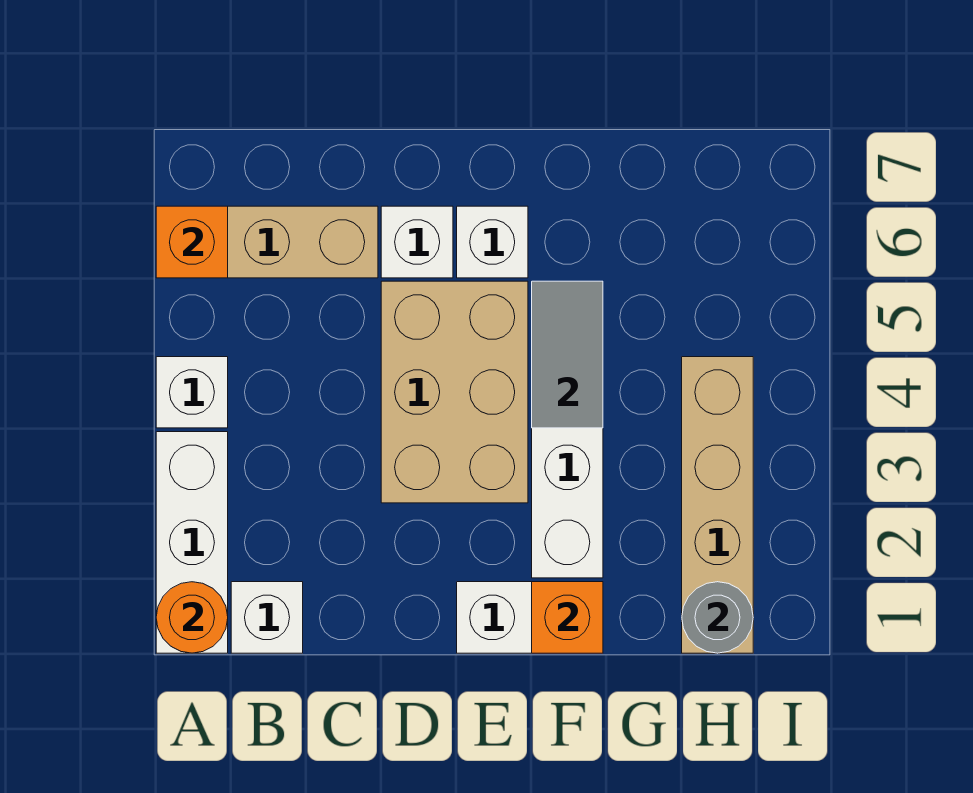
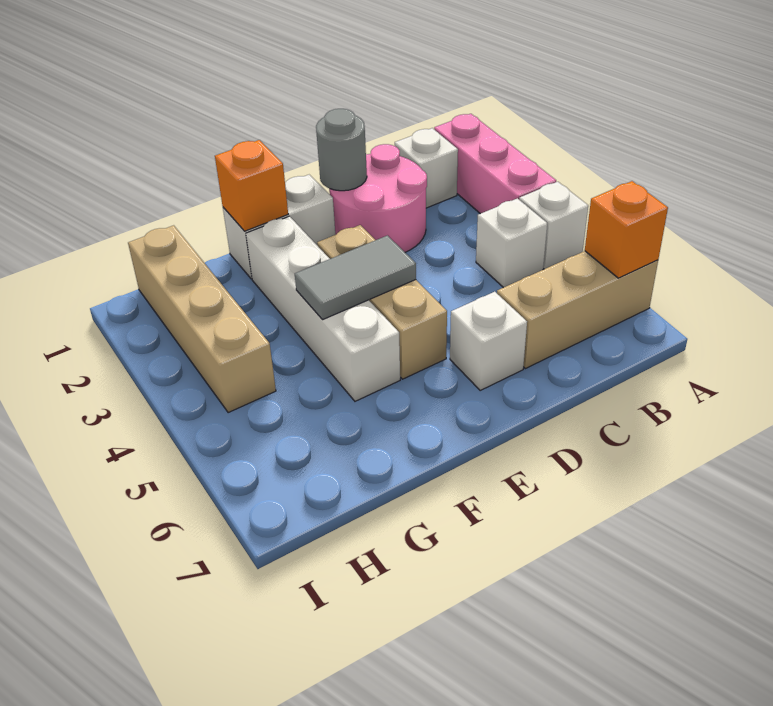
white brick A1:A3 level 1 -> pink brick A1:A3 level 1
orange round brick A1 level 2 -> none
none -> pink round brick C1:D2 level 1
tan brick D3:E5 level 1 -> tan brick E3:E5 level 1
white brick E6 level 1 -> white brick B4 level 1
grey tile F4:F5 level 2 -> grey tile E4:F4 level 2
grey round brick H1 level 2 -> grey round brick D1 level 2

